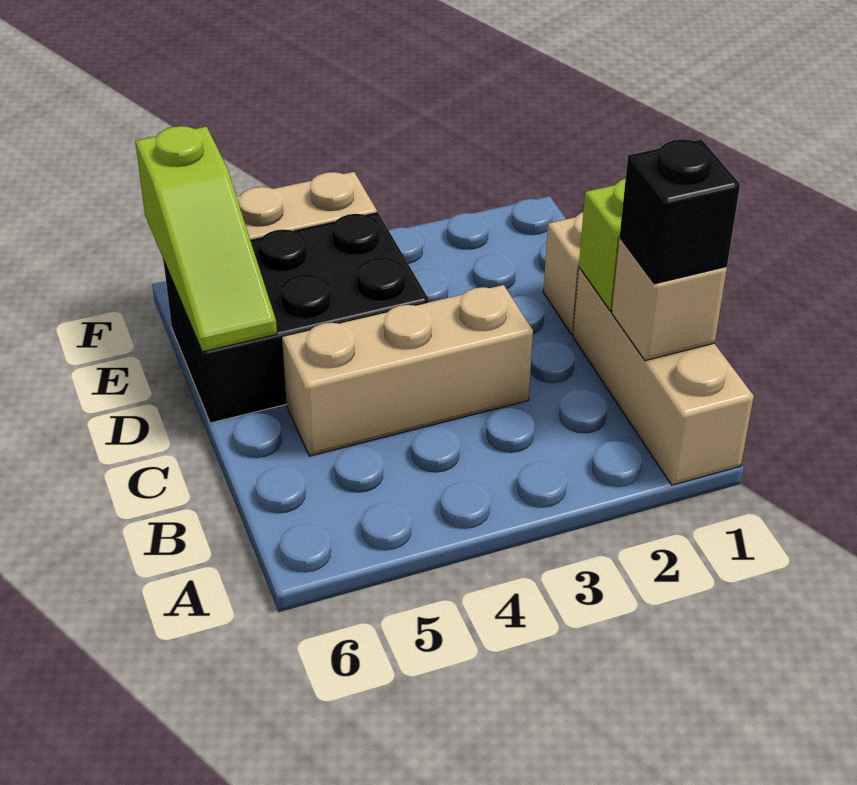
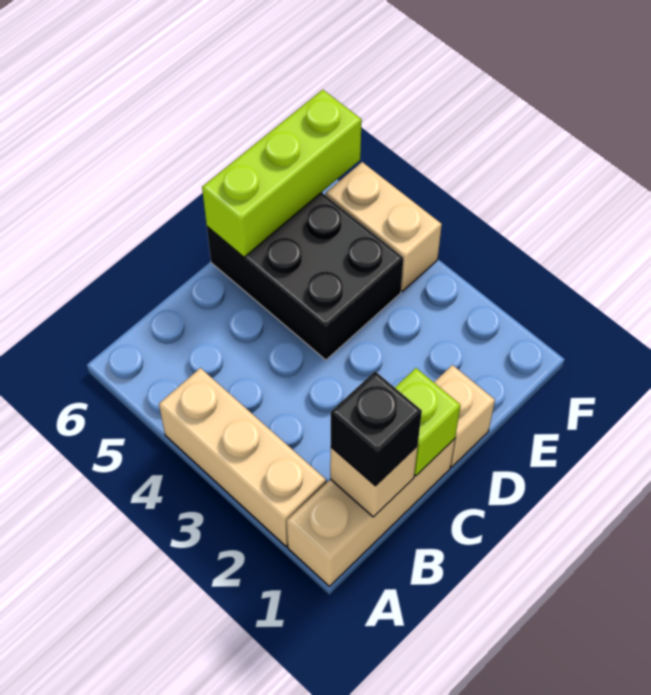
tan brick C3:C5 level 1 -> tan brick A2:A4 level 1
lime slope D6:F6 level 2 top F -> lime brick D6:F6 level 2

